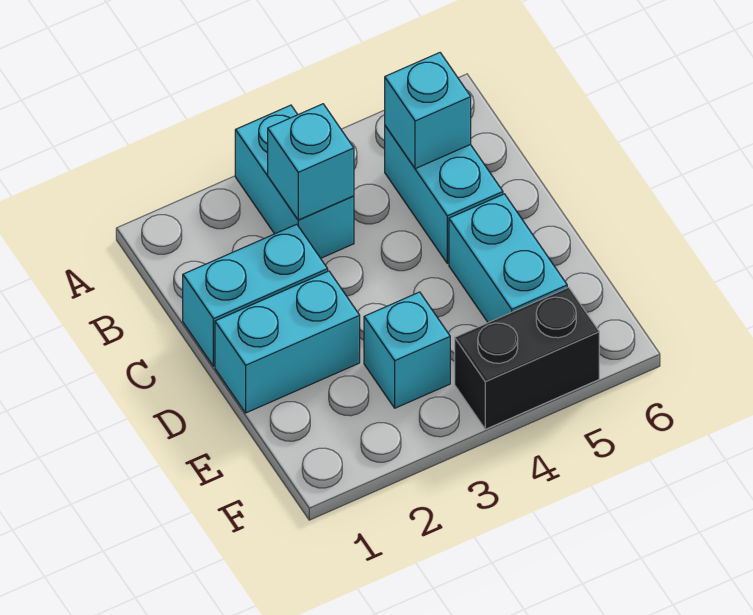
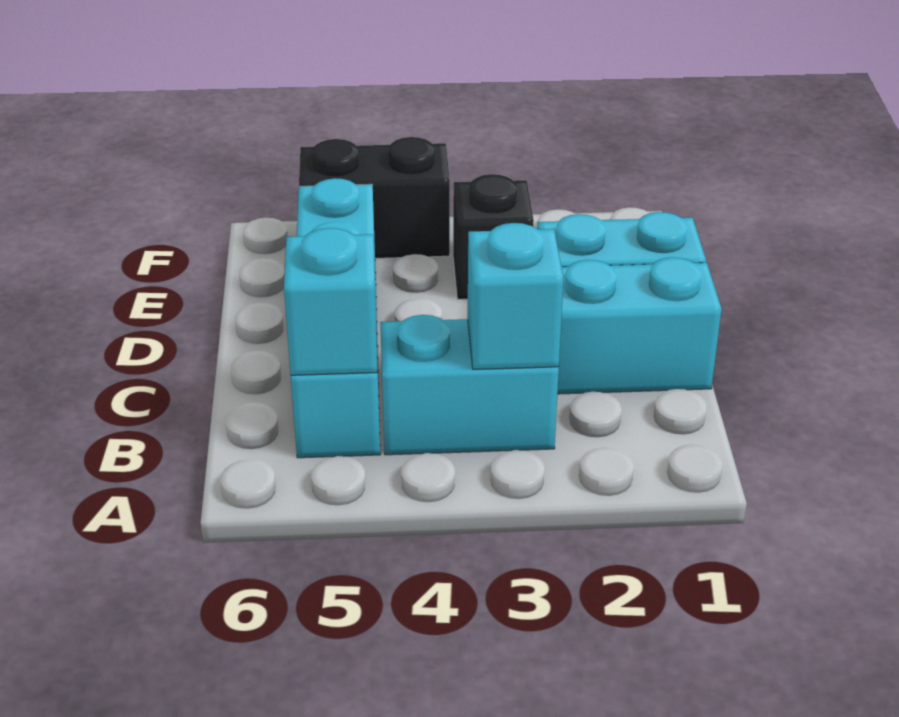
cyan brick A3:B3 level 1 -> cyan brick B3:B4 level 1
cyan brick E3 level 1 -> black brick E3 level 1

